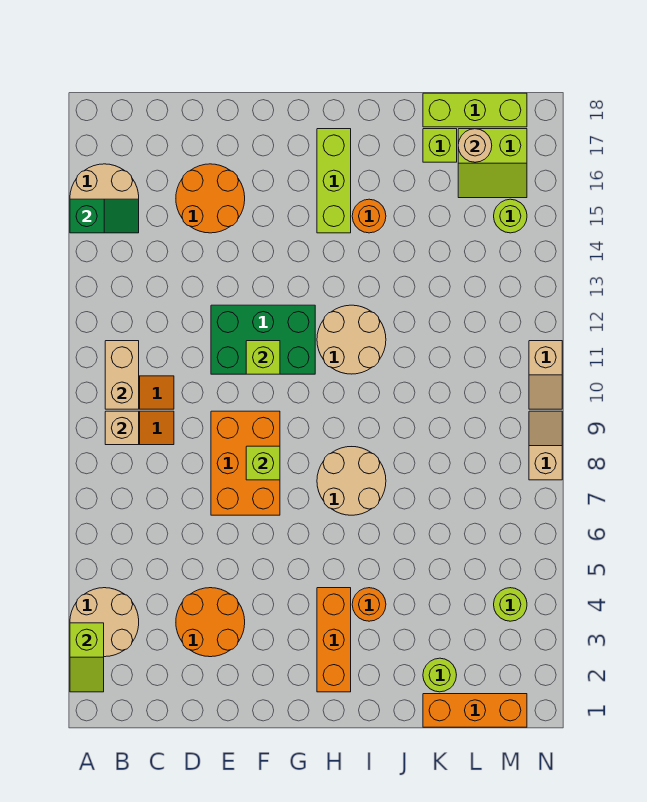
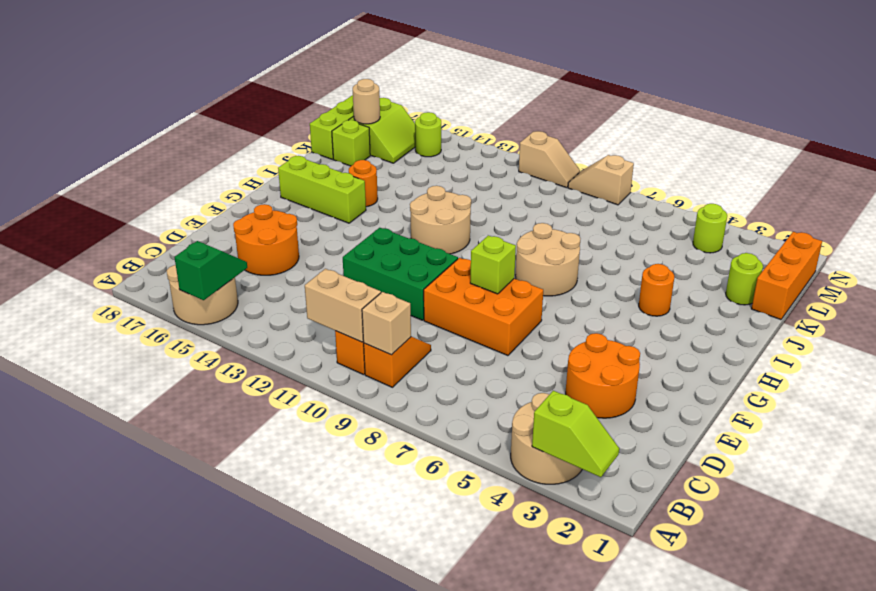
green brick E11:G12 level 1 -> green brick E10:F12 level 1
lime brick F11 level 2 -> none
orange brick H2:H4 level 1 -> none

